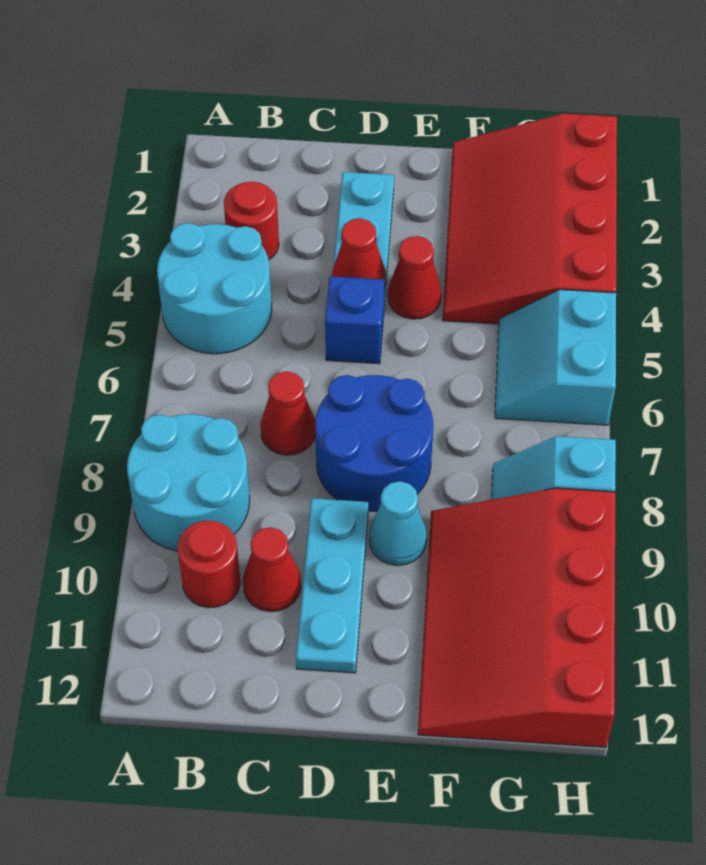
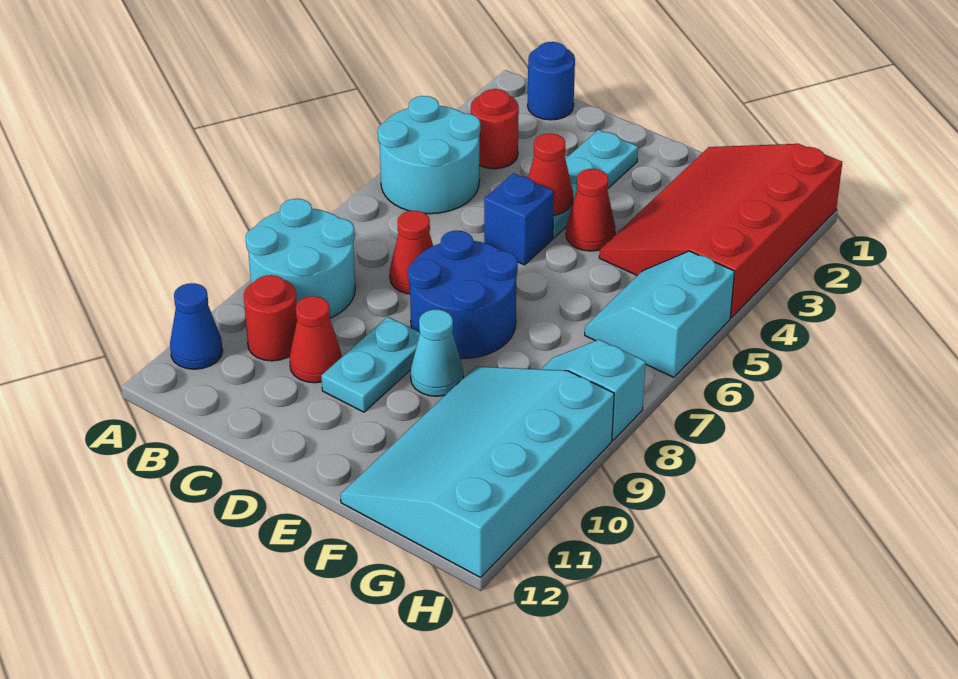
none -> blue cone A11 level 1
none -> blue round brick B1 level 1
cyan plate D9:D11 level 1 -> cyan plate D9:D10 level 1
red slope F9:H12 level 1 top H -> cyan slope F9:H12 level 1 top H

